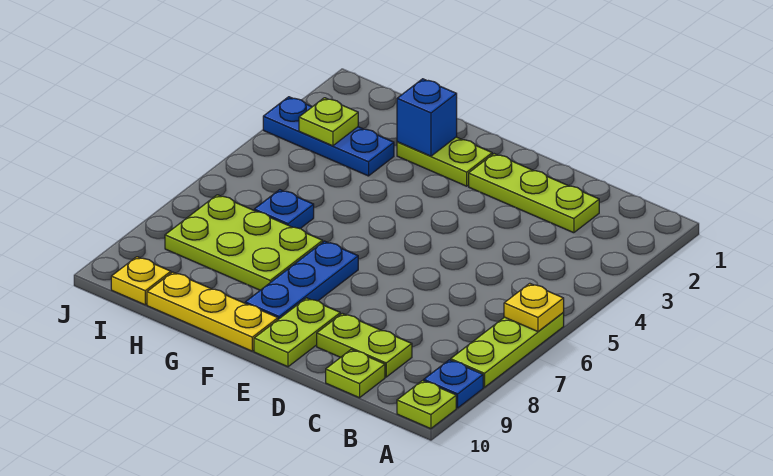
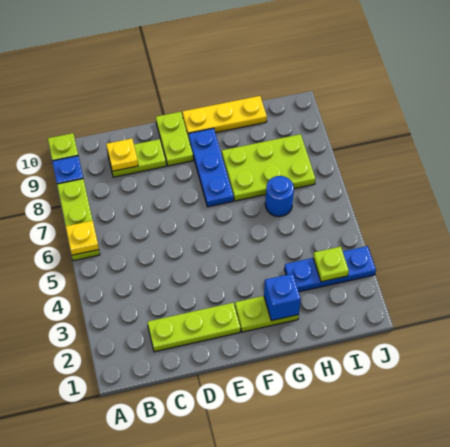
lime plate C10 level 1 -> none
blue plate H6 level 1 -> blue round brick H6 level 1
yellow plate I10 level 1 -> yellow plate C9 level 2

